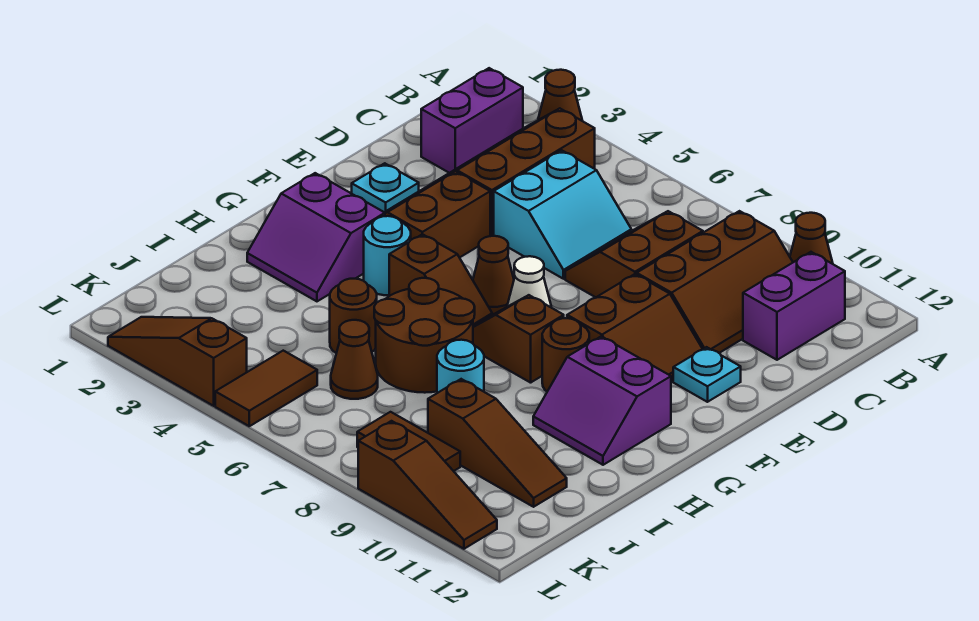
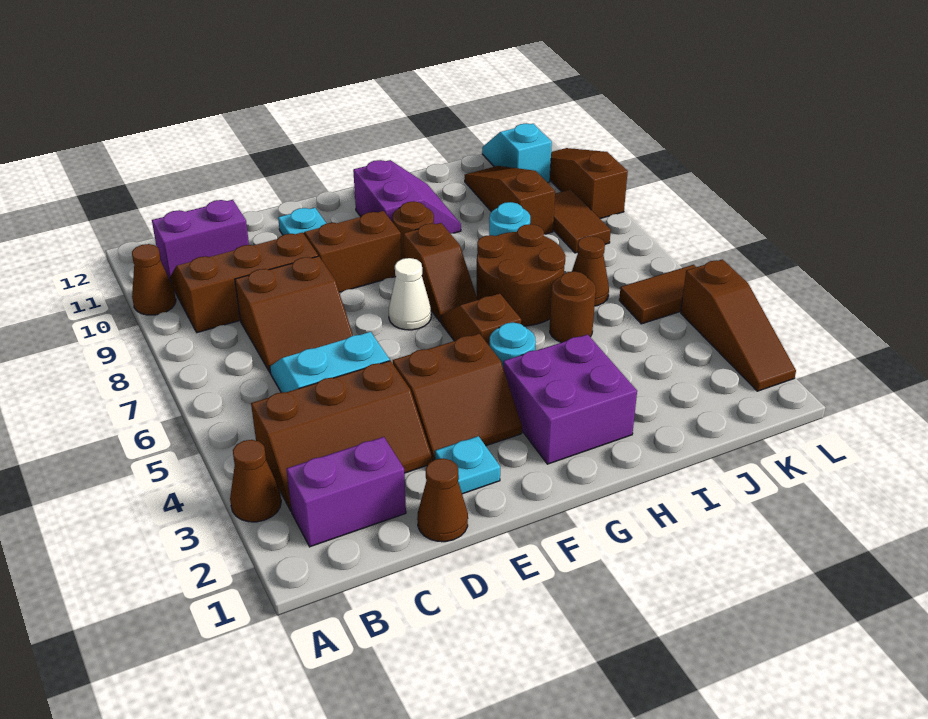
brown cone F6 level 1 -> brown cone D1 level 1
purple slope G2:H3 level 1 top G -> purple brick G2:H3 level 1
none -> cyan slope K11:K12 level 1 top 11

